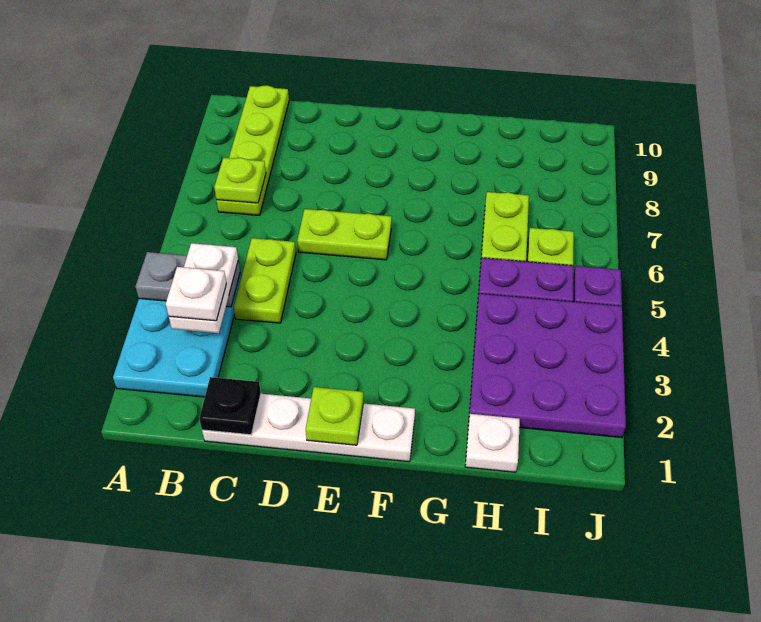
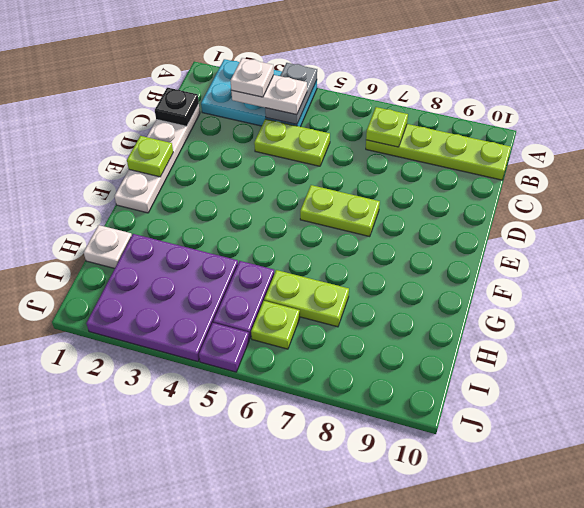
lime plate D6:E6 level 1 -> lime plate E6:E7 level 1

